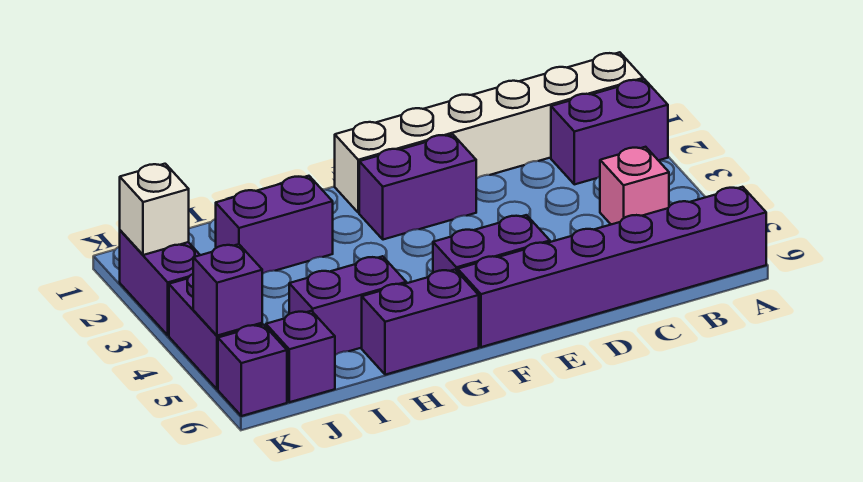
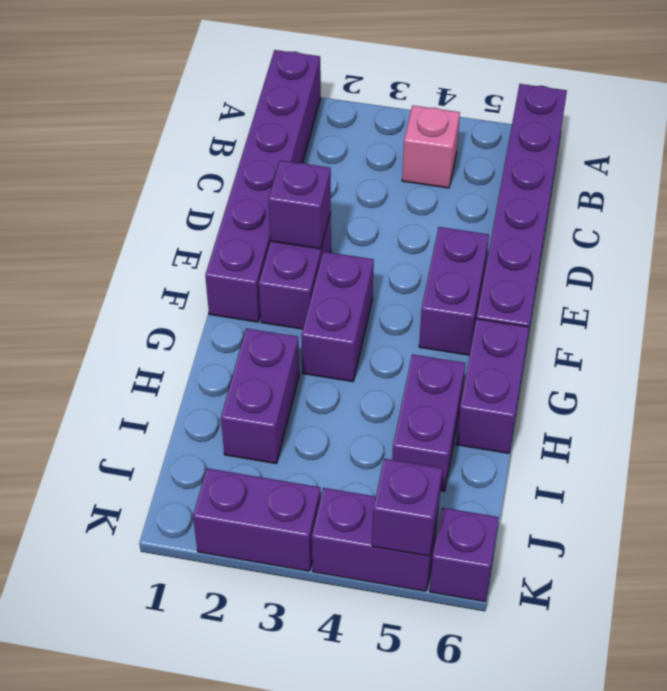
white brick A1:F1 level 1 -> purple brick A1:F1 level 1
purple brick A2:B2 level 1 -> purple brick F3:G3 level 1
purple brick J6 level 1 -> purple brick E2 level 2
white brick K2 level 2 -> none

